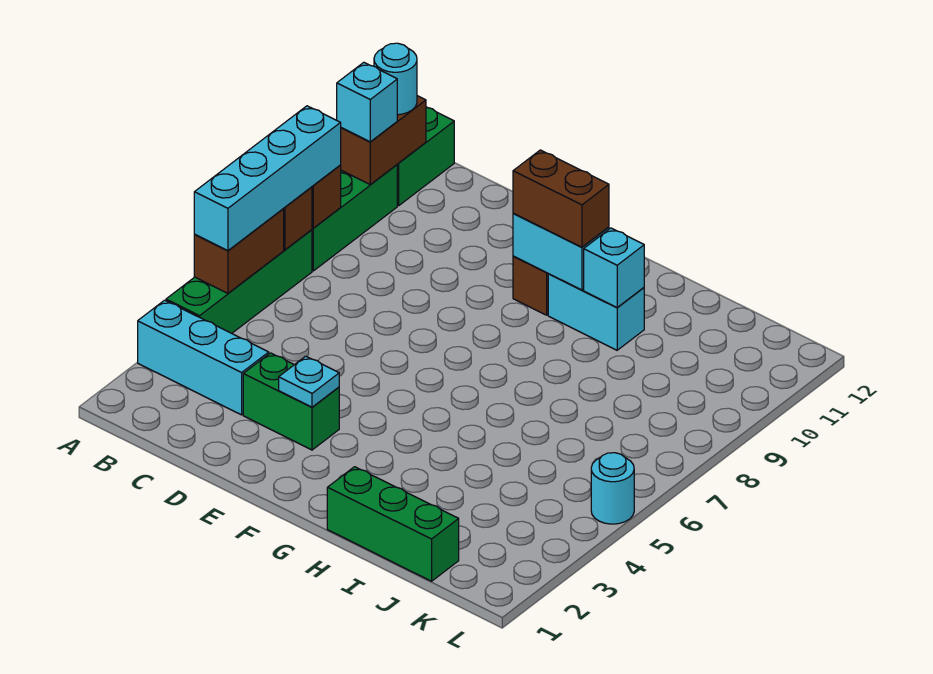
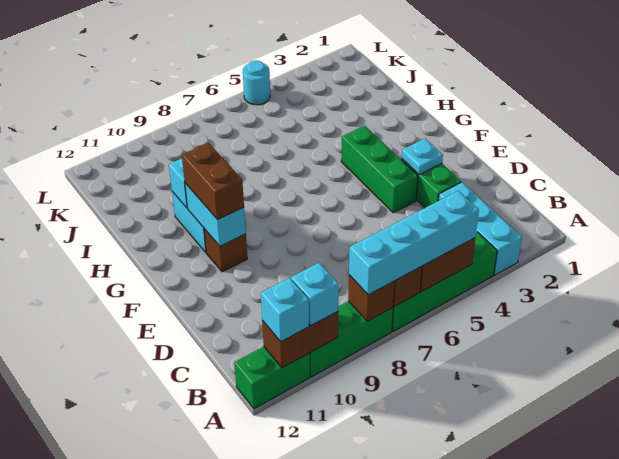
cyan round brick A11 level 3 -> cyan brick A11 level 3
green brick H1:J1 level 1 -> green brick E4:G4 level 1

